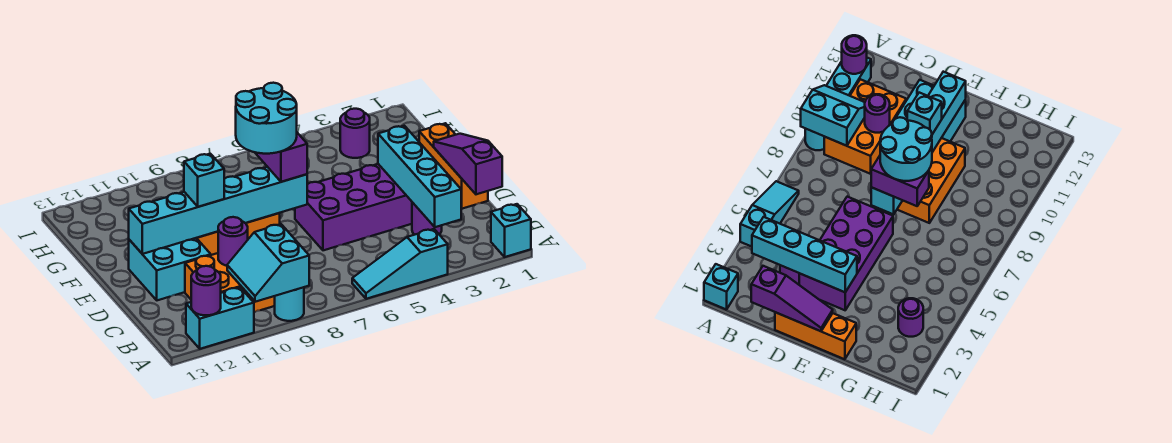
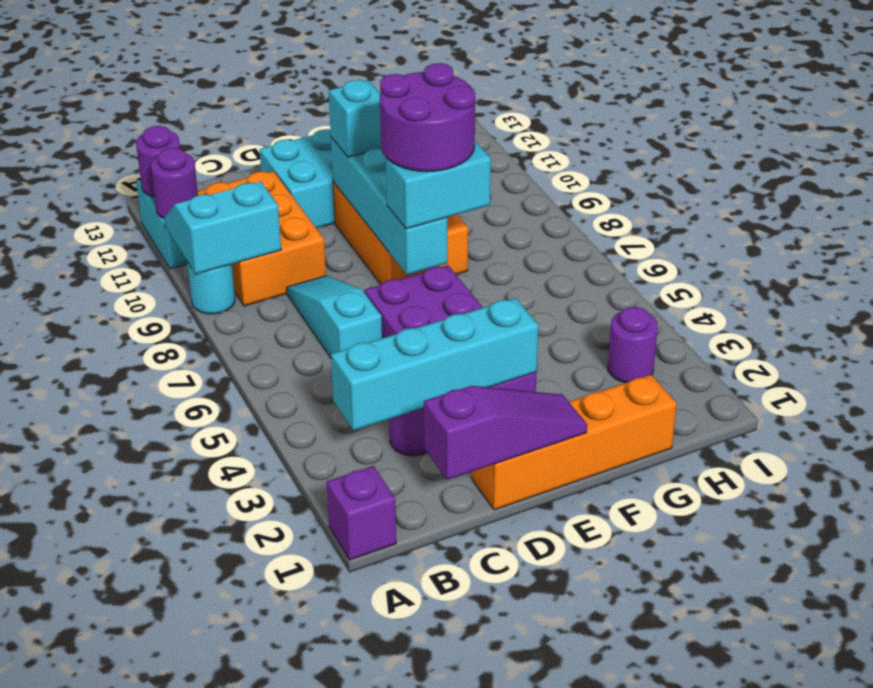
cyan brick A1 level 1 -> purple brick A1 level 1
cyan slope A4:A6 level 1 top 4 -> cyan slope C6:C8 level 1 top 6
purple round brick C10 level 2 -> purple round brick A11 level 2
orange brick D1:F1 level 1 -> orange brick D1:G1 level 1
cyan brick E7:E12 level 2 -> cyan brick E7:E10 level 2
purple brick E7:F7 level 3 -> cyan brick E7:F7 level 3
cyan round brick E7:F8 level 4 -> purple round brick E7:F8 level 4

